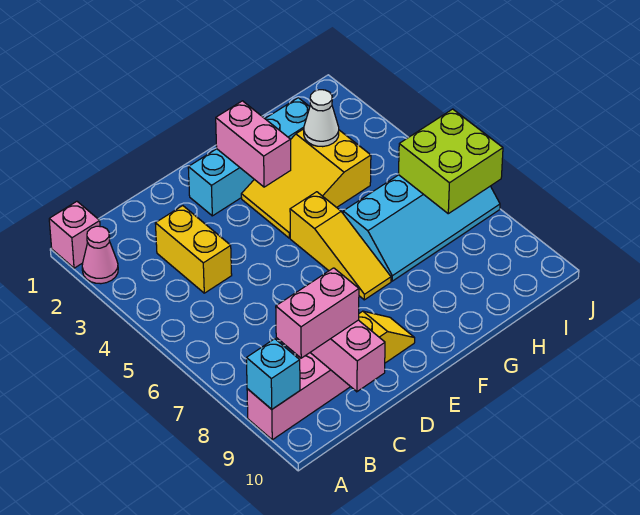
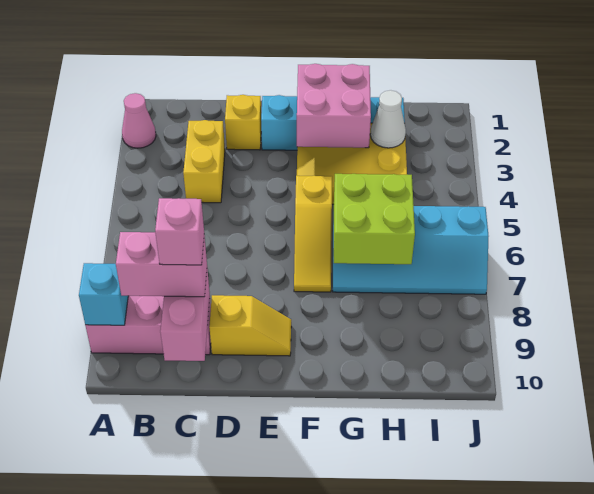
pink brick A1 level 1 -> pink brick C9 level 4
none -> yellow brick D2 level 1
pink brick F2:F3 level 2 -> pink brick F2:G3 level 2
lime brick I6:J7 level 2 -> lime brick G6:H7 level 2

